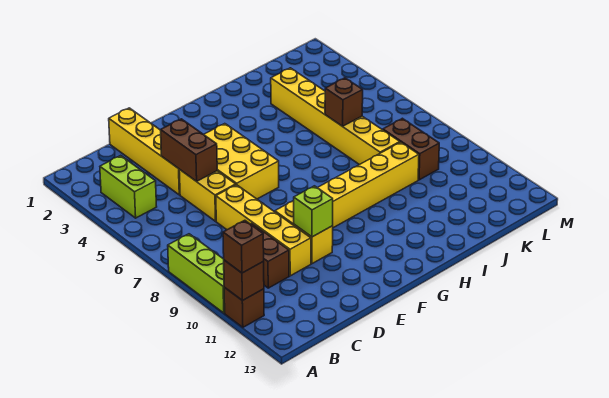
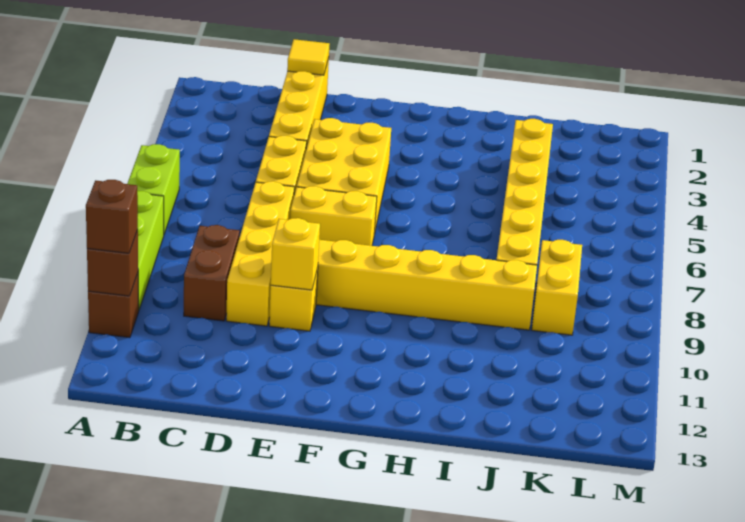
lime brick B3:B4 level 1 -> lime brick A6:A7 level 1
none -> yellow tile D1 level 2
brown brick D4:D5 level 2 -> none
none -> yellow brick E7:F7 level 1
lime brick E10 level 2 -> yellow brick E10 level 2
brown brick J6 level 2 -> none
brown brick K8:K9 level 1 -> yellow brick K8:K9 level 1

